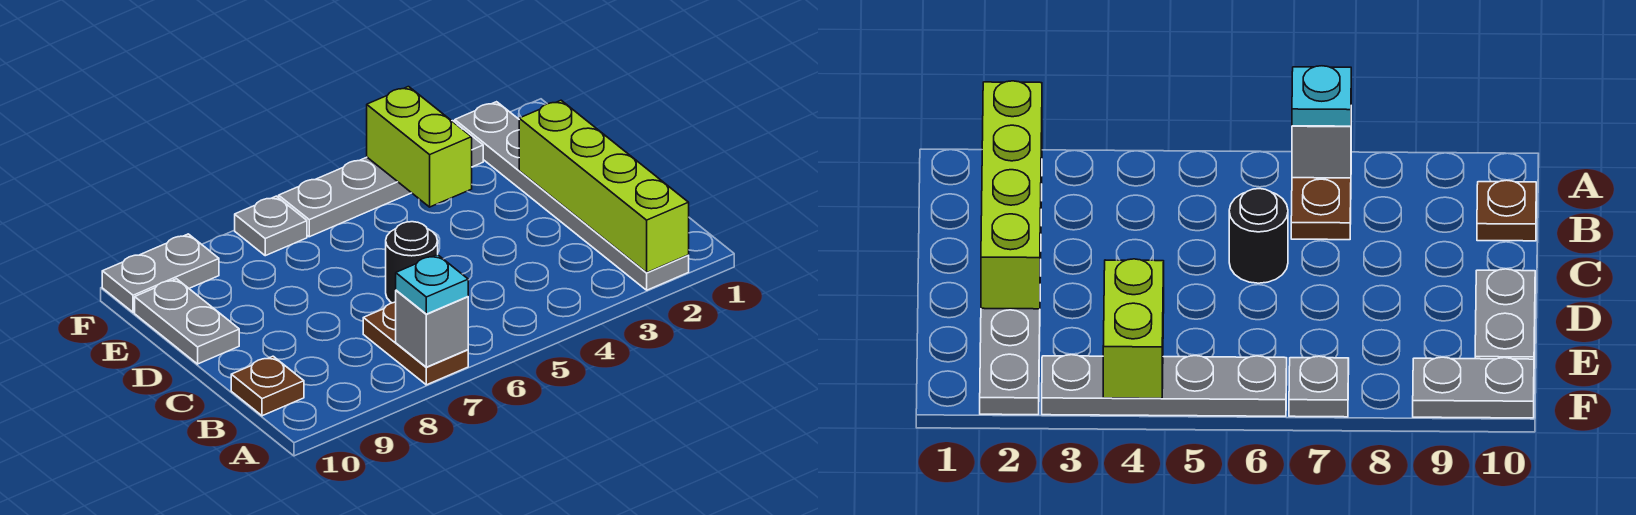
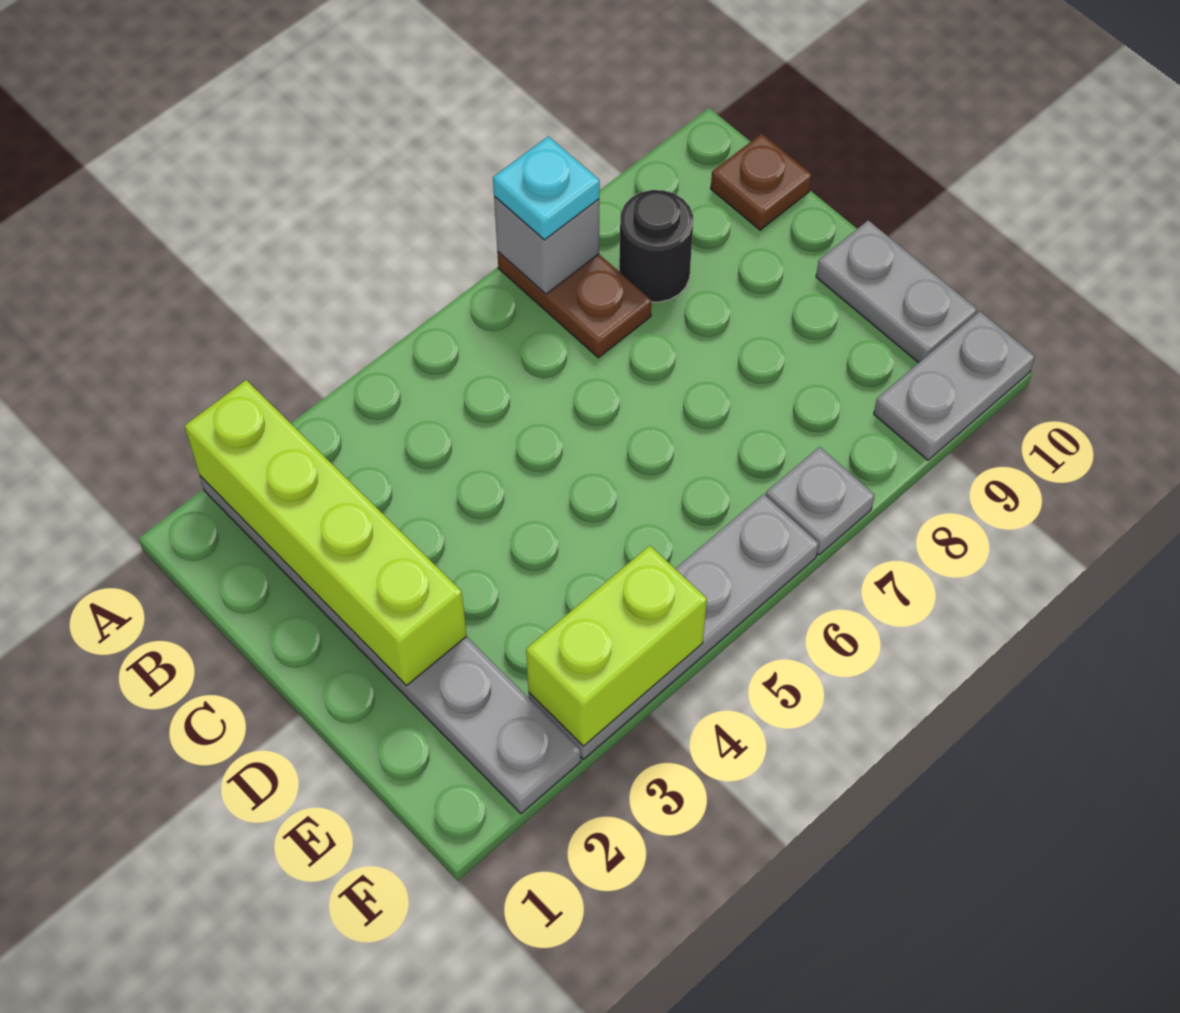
black round brick C6 level 1 -> black round brick B8 level 1
lime brick E4:F4 level 2 -> lime brick F3:F4 level 2

